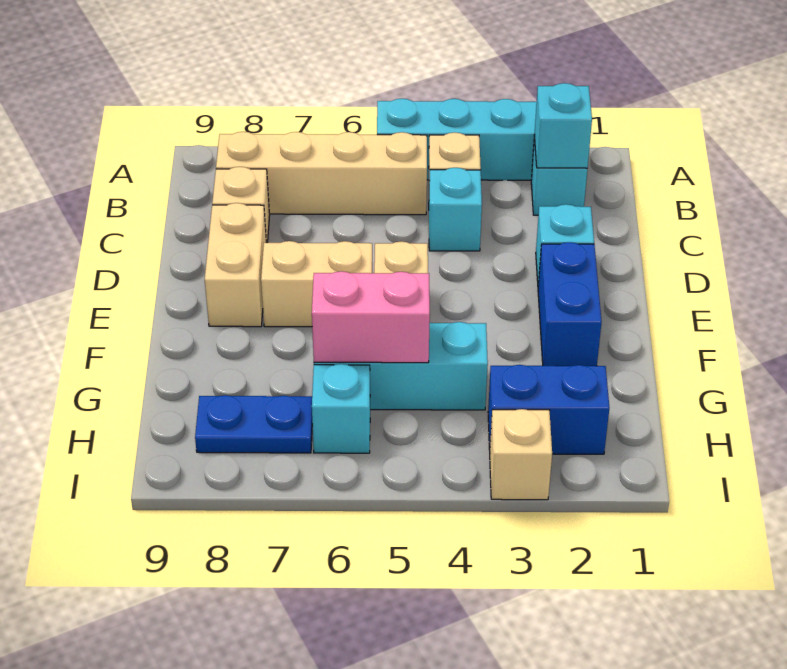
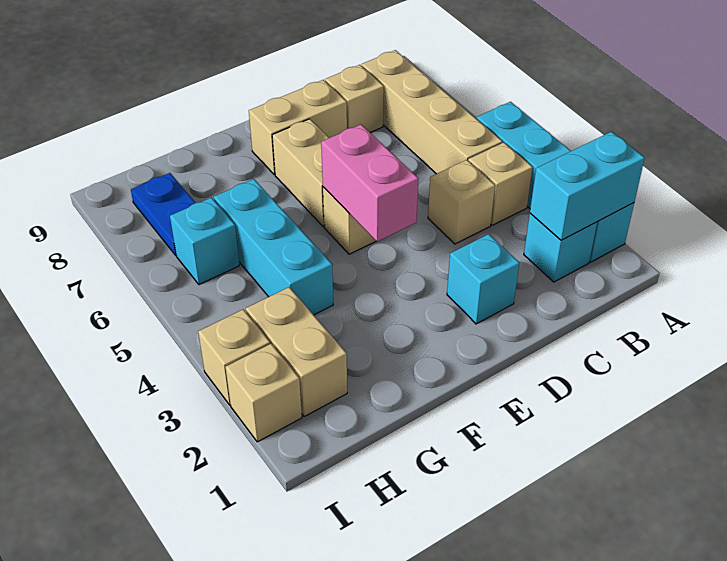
cyan brick B2 level 2 -> cyan brick A2:B2 level 2
cyan brick C4 level 1 -> tan brick C4 level 1
blue brick E2:F2 level 1 -> none
pink brick G5:G6 level 2 -> pink brick E4:E5 level 2
blue brick H2:H3 level 1 -> tan brick H2:H3 level 1
none -> tan brick I2 level 1

